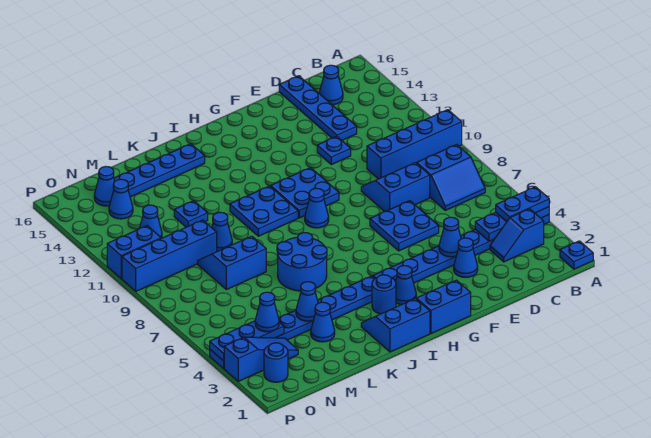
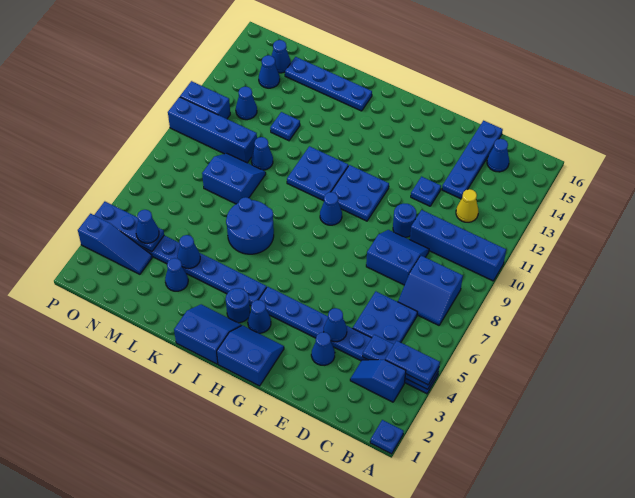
none -> yellow cone C12 level 1
blue plate E6:F7 level 1 -> blue plate C5:D6 level 1
blue round brick O2 level 1 -> blue round brick E10 level 1

